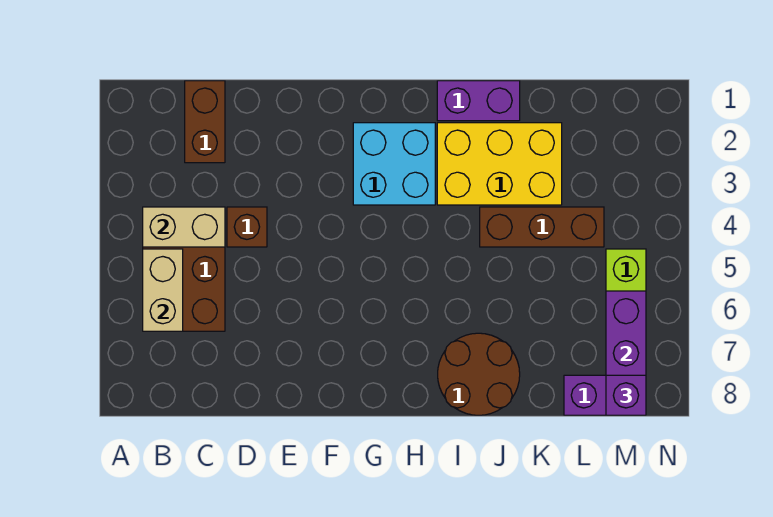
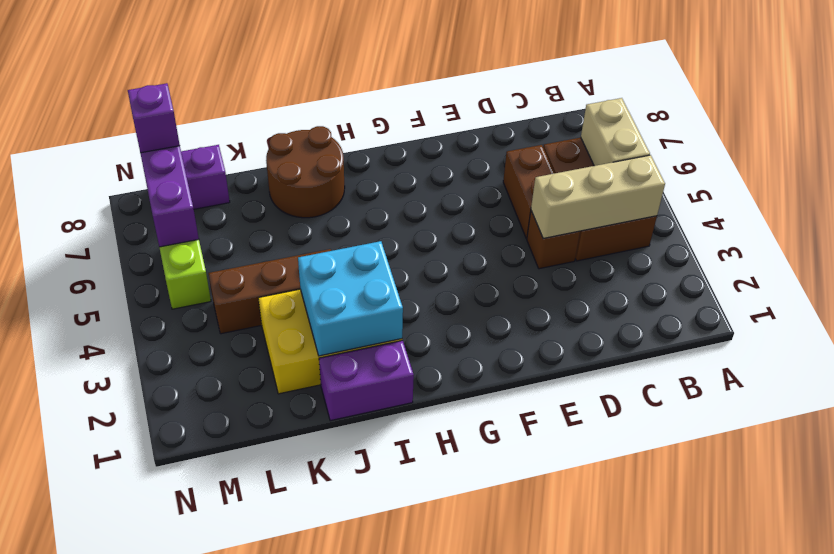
tan brick B4:C4 level 2 -> tan brick B4:D4 level 2
brown brick C1:C2 level 1 -> brown brick D5:D6 level 1
cyan brick G2:H3 level 1 -> cyan brick I2:J3 level 2

